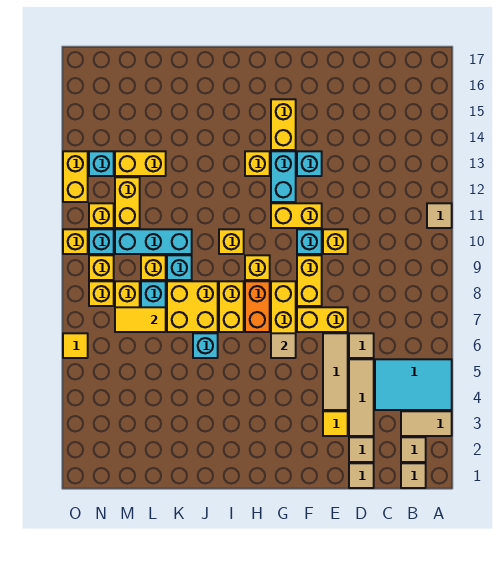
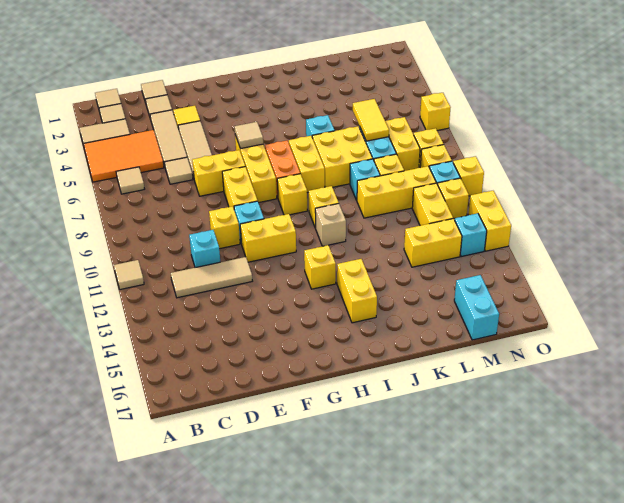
cyan tile A4:C5 level 1 -> orange tile A4:C5 level 1
none -> tan tile B6 level 1
none -> tan tile C12:E12 level 1
cyan brick F13 level 1 -> cyan brick D11 level 1
cyan brick G12:G13 level 1 -> cyan brick M16:M17 level 1
yellow brick G14:G15 level 1 -> yellow brick I14:I15 level 1
none -> tan brick I11 level 1
cyan brick K10:M10 level 1 -> yellow brick K10:M10 level 1
yellow tile L7:M7 level 2 -> yellow tile L6:L7 level 2
yellow tile O6 level 1 -> yellow brick O6 level 1

